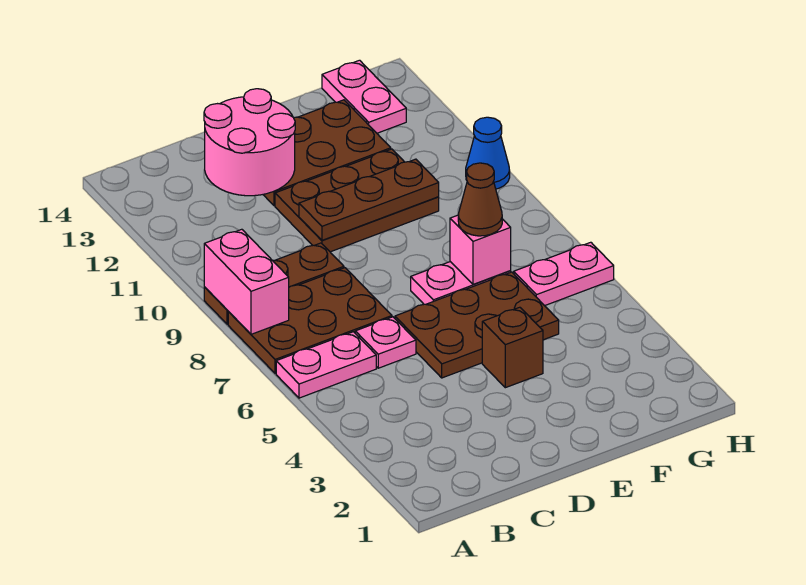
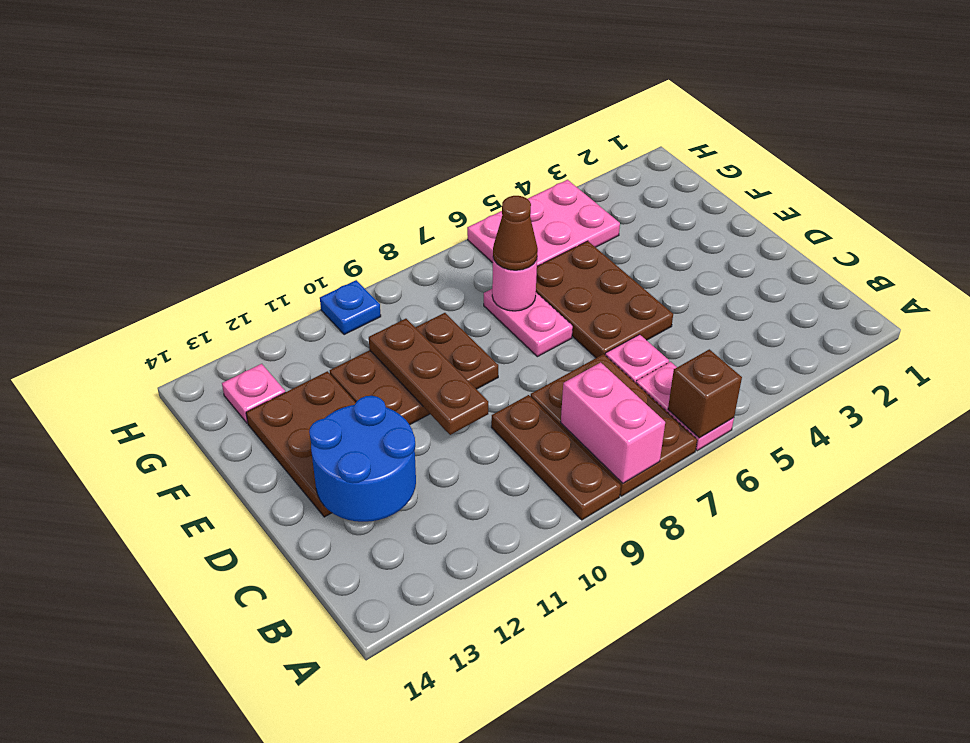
pink brick A8:A9 level 2 -> pink brick A8:B8 level 2
pink round brick C12:D13 level 2 -> blue round brick C12:D13 level 2
brown plate D10:F11 level 1 -> brown plate E9:F11 level 1
brown brick E4 level 1 -> brown brick A6 level 2
pink brick F7 level 2 -> pink round brick F7 level 2
pink plate G6:H6 level 1 -> pink plate G4:H6 level 1
pink plate G13:G14 level 1 -> pink plate G13 level 1
blue cone H10 level 1 -> blue plate H10 level 1

